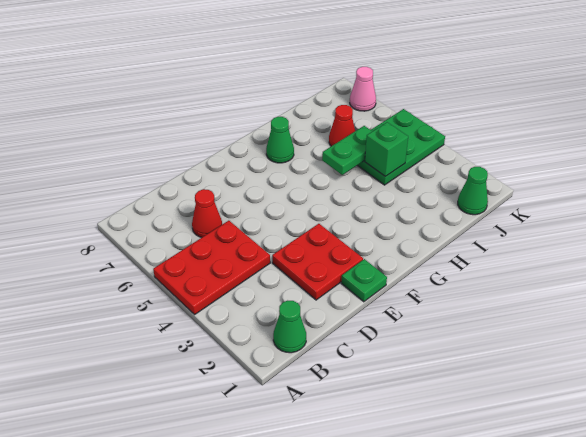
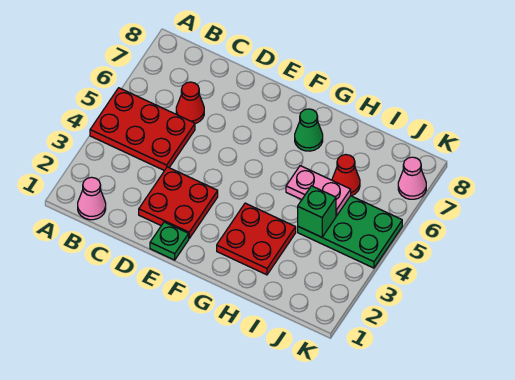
green cone B1 level 1 -> pink cone B1 level 1
none -> red plate G2:H3 level 1
green plate H5:I5 level 2 -> pink plate H5:I5 level 2
green cone J1 level 1 -> none

